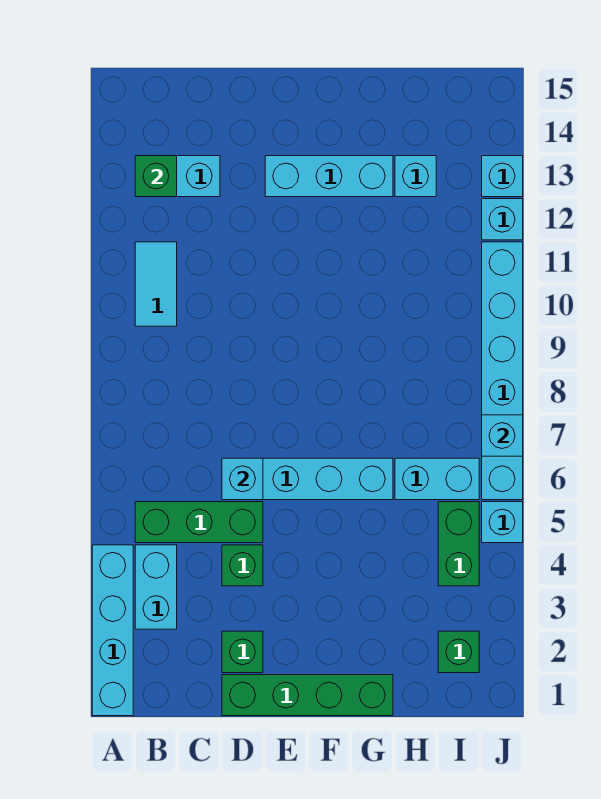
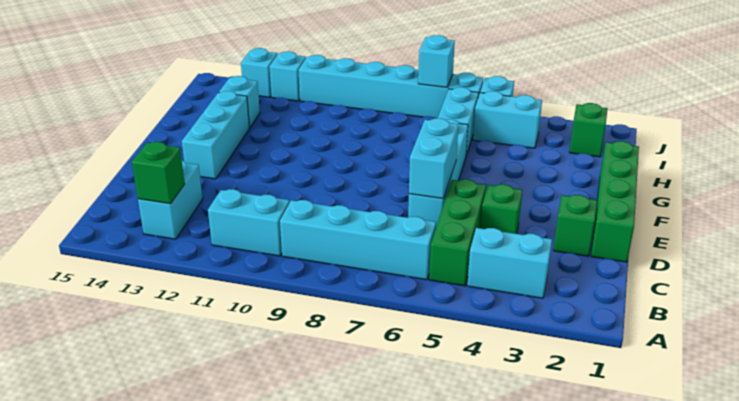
cyan brick A1:A4 level 1 -> cyan brick B6:B9 level 1
cyan tile B10:B11 level 1 -> cyan brick B10:B11 level 1
cyan brick D6 level 2 -> cyan brick D6:E6 level 2
green brick I4:I5 level 1 -> cyan brick I4:I5 level 1

